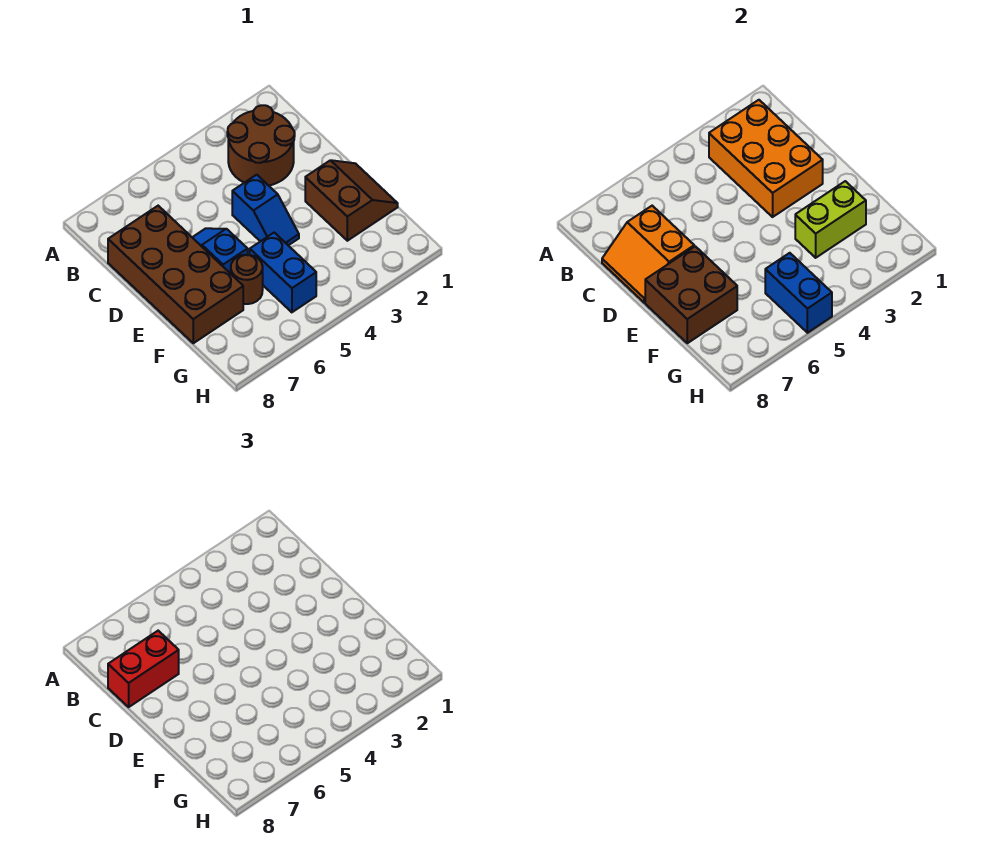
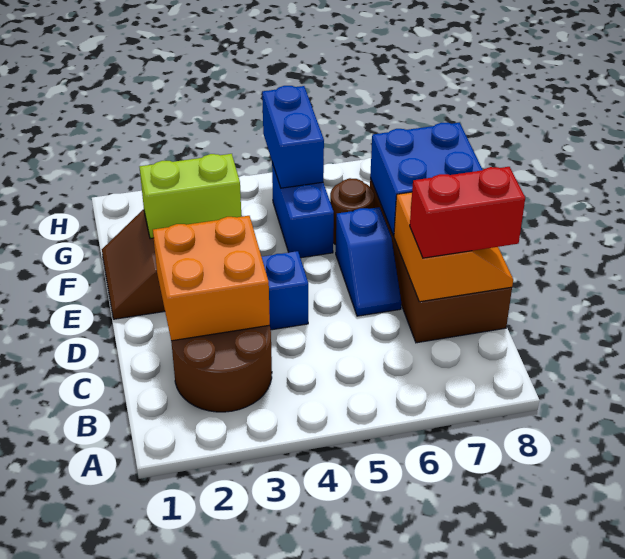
orange brick B2:D3 level 2 -> orange brick C2:D3 level 2
brown brick E7:F8 level 2 -> blue brick E7:F8 level 2

